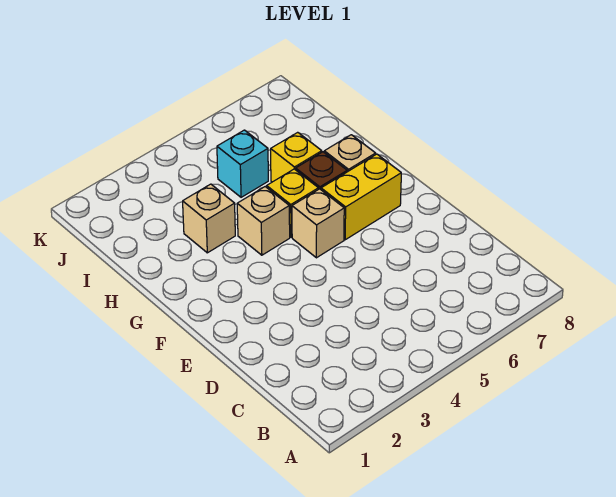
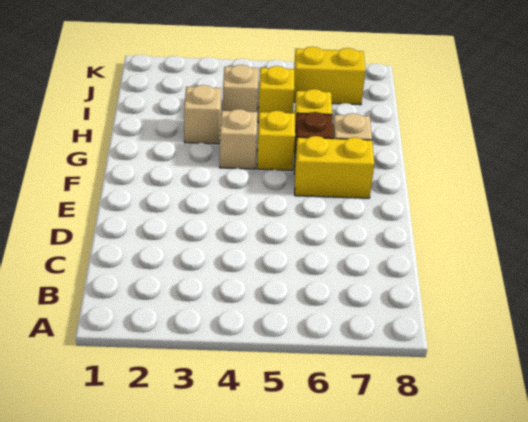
tan brick F5 level 1 -> tan brick I4 level 1
cyan brick I5 level 1 -> yellow brick I5 level 1
none -> yellow brick J6:J7 level 1

